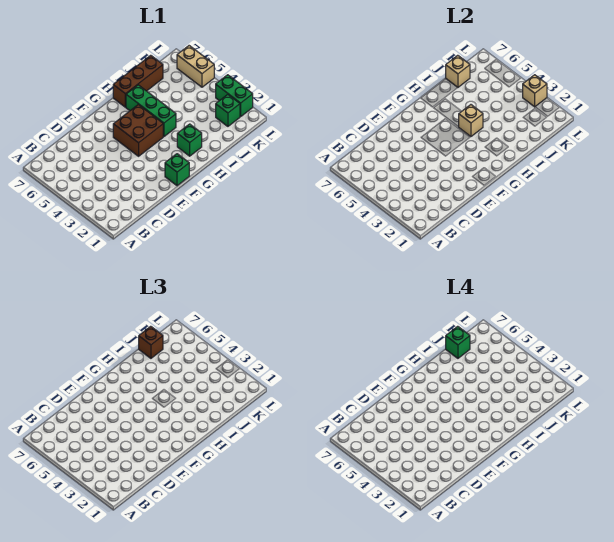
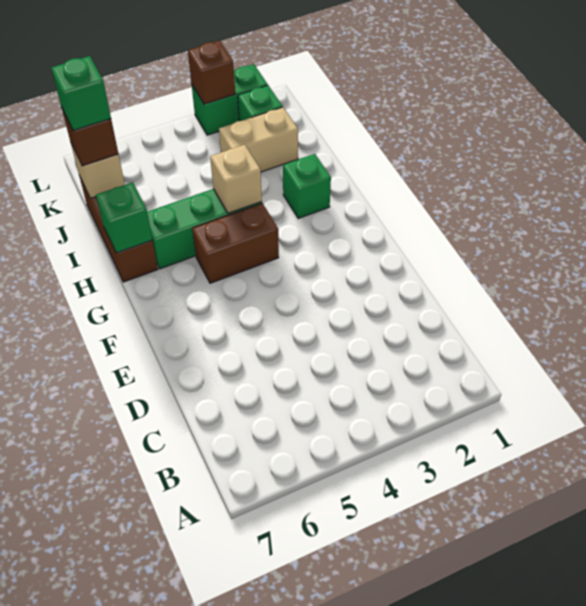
green brick F1 level 1 -> green brick H7 level 2
brown brick F4:G5 level 1 -> brown brick G4:G5 level 1
tan brick L3 level 2 -> brown brick L3 level 2
tan brick L5:L6 level 1 -> tan brick J2:J3 level 1

